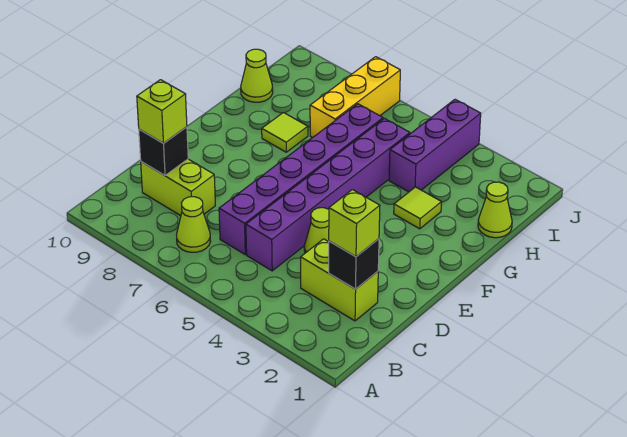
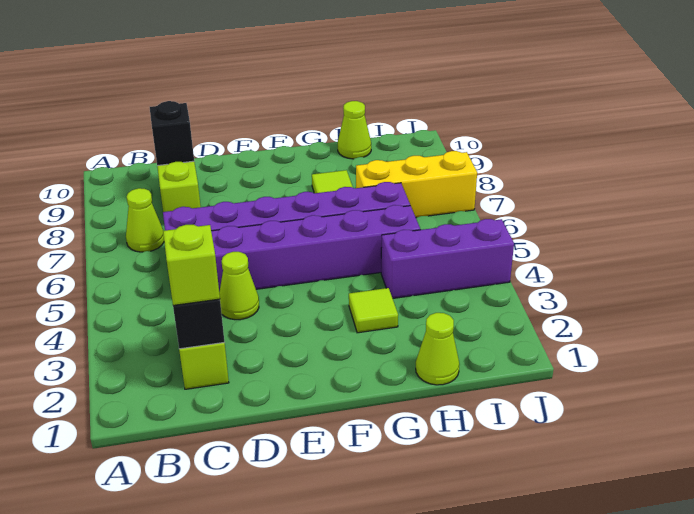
lime brick C9 level 3 -> none

